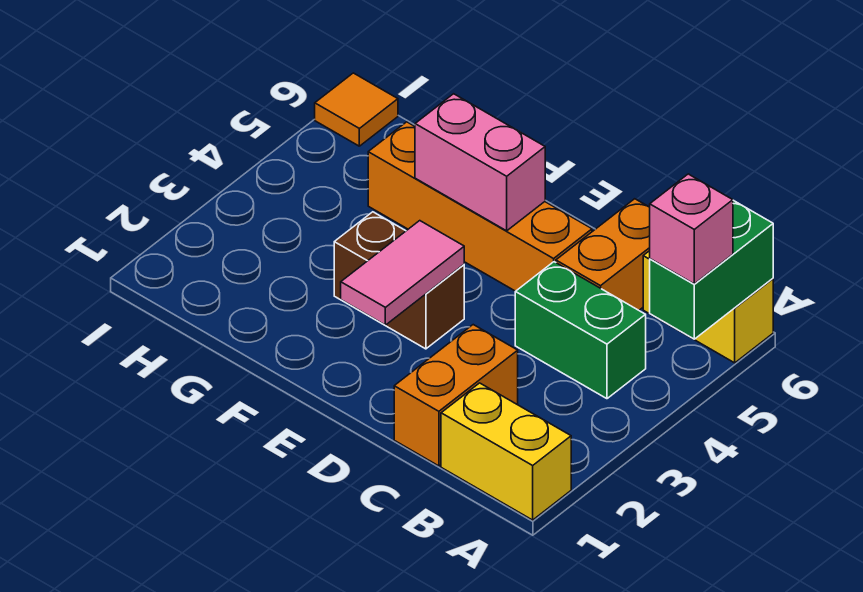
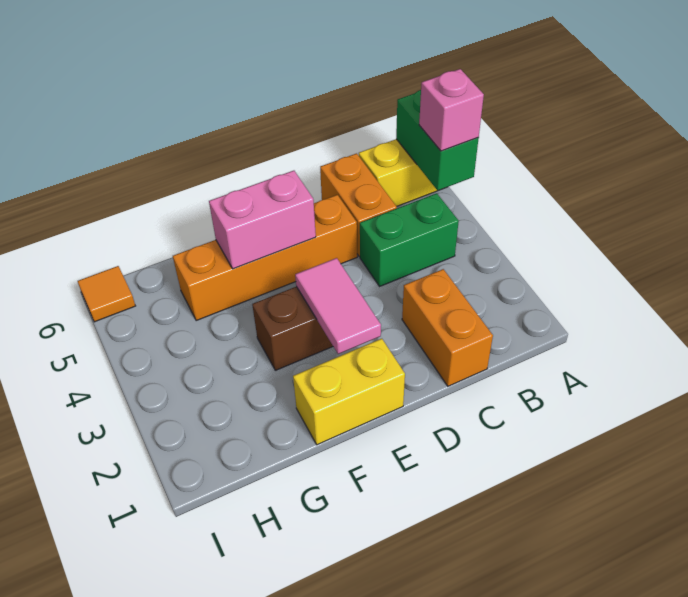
yellow brick A1:B1 level 1 -> yellow brick E1:F1 level 1

